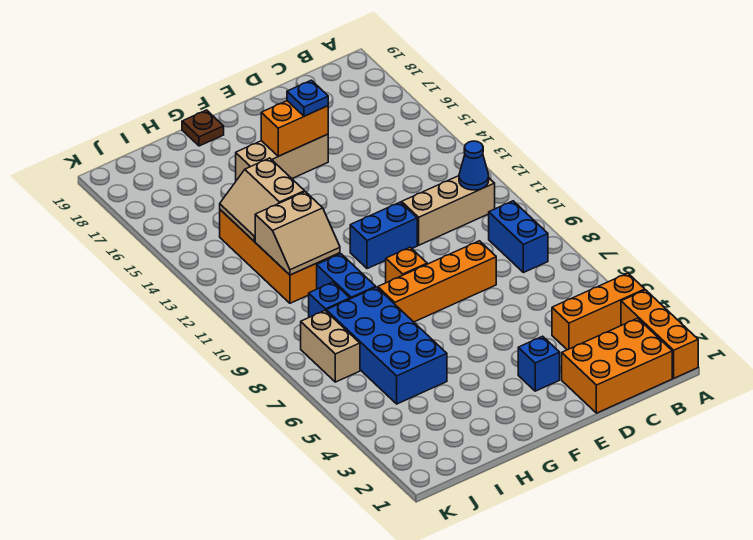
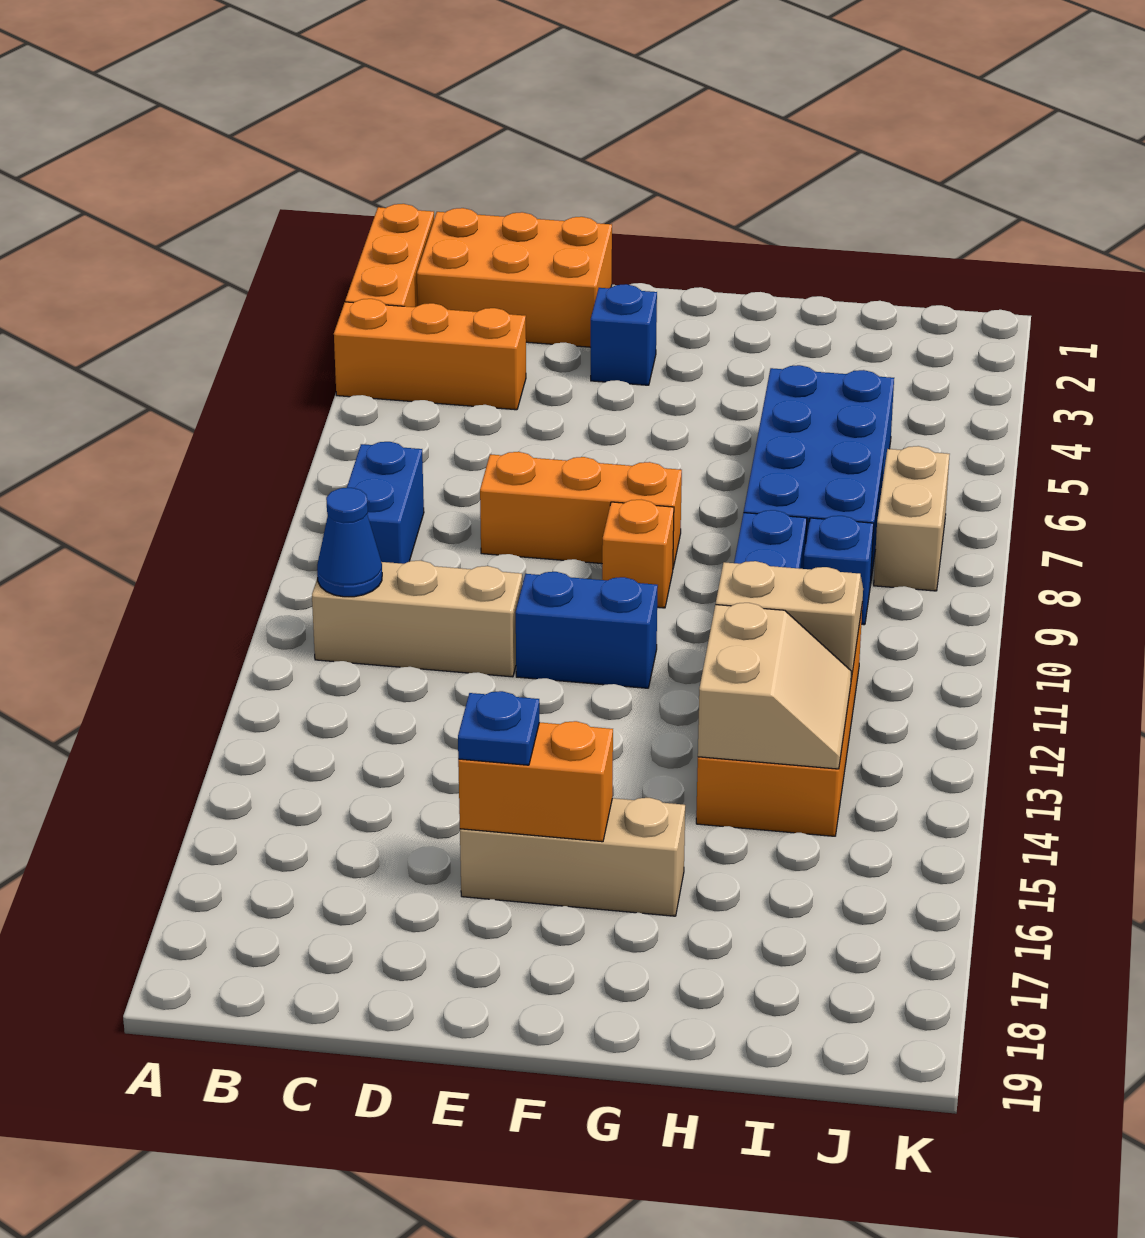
orange brick D8:G8 level 1 -> orange brick D8:F8 level 1
brown plate G19 level 1 -> none

